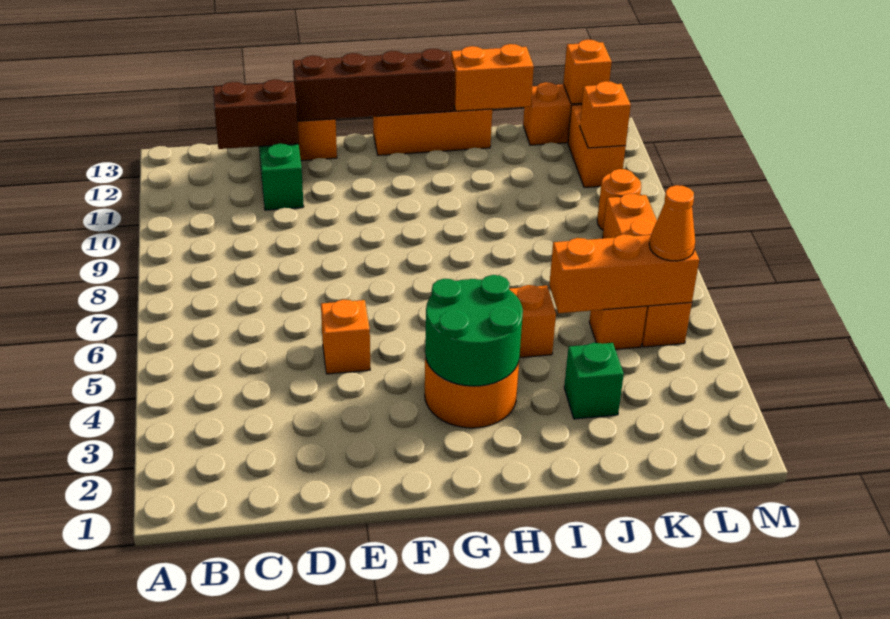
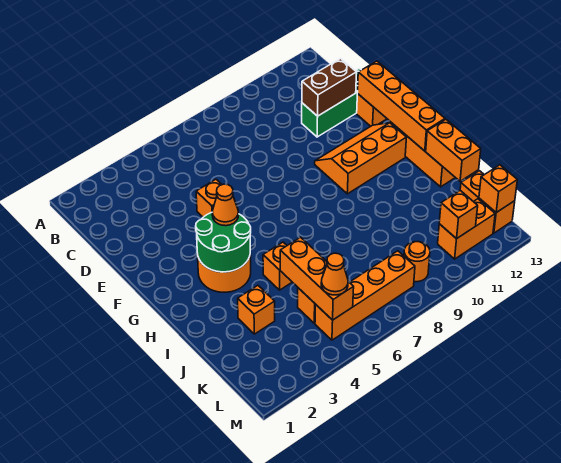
brown brick C12:D12 level 2 -> brown brick D11:D12 level 2
brown brick E13:H13 level 2 -> orange brick E13:H13 level 2
none -> orange slope F10:G12 level 1 top G
none -> orange cone G4 level 3
green brick J3 level 1 -> orange brick J3 level 1

